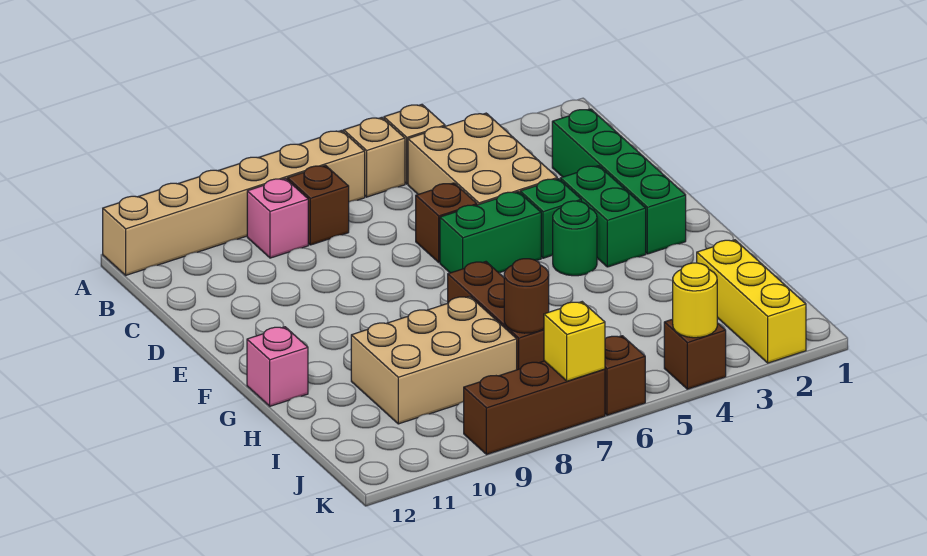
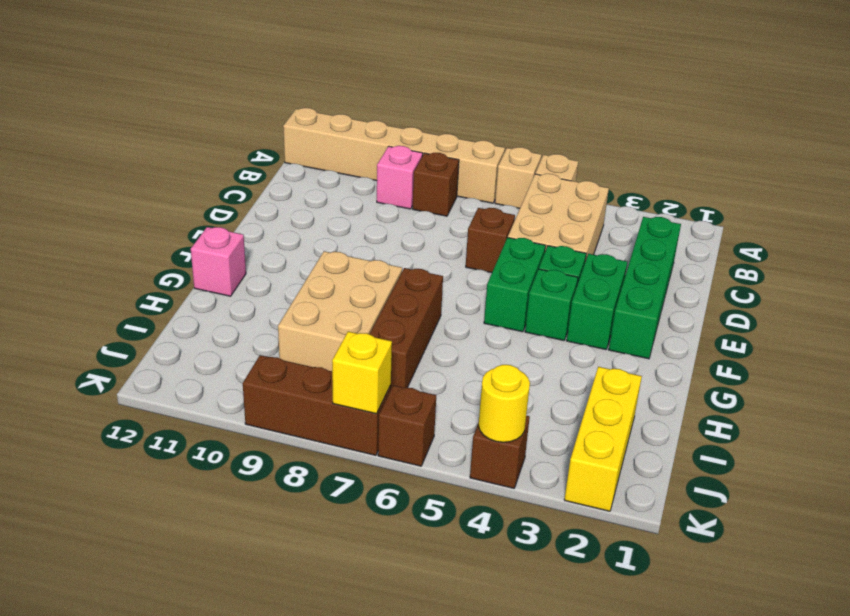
green brick E5:E6 level 1 -> green brick E5:F5 level 1
green round brick F4 level 1 -> green brick F4 level 1
tan brick H8:I10 level 1 -> tan brick G8:I9 level 1
brown round brick I7 level 2 -> none

